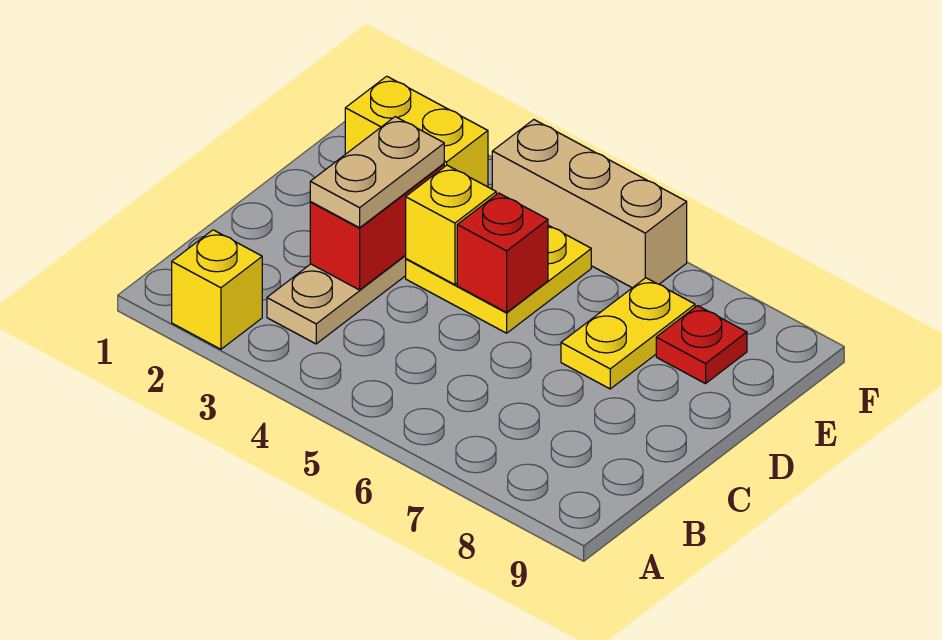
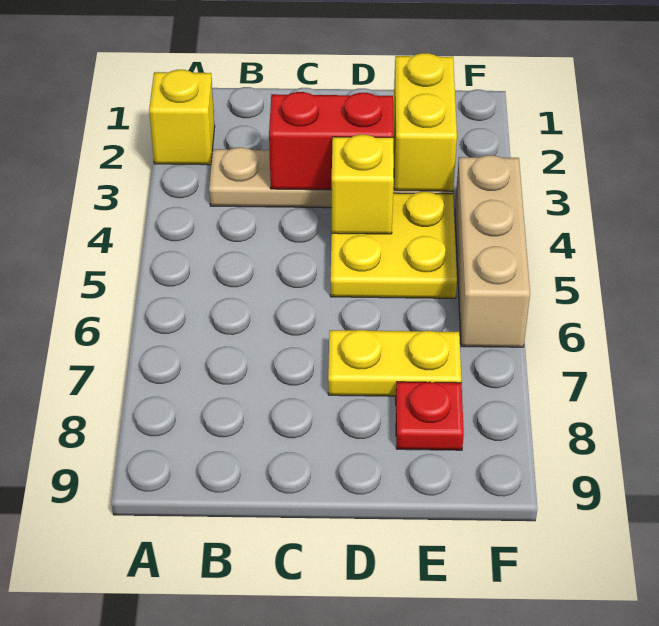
tan plate C3:D3 level 3 -> none
red brick D5 level 2 -> none

